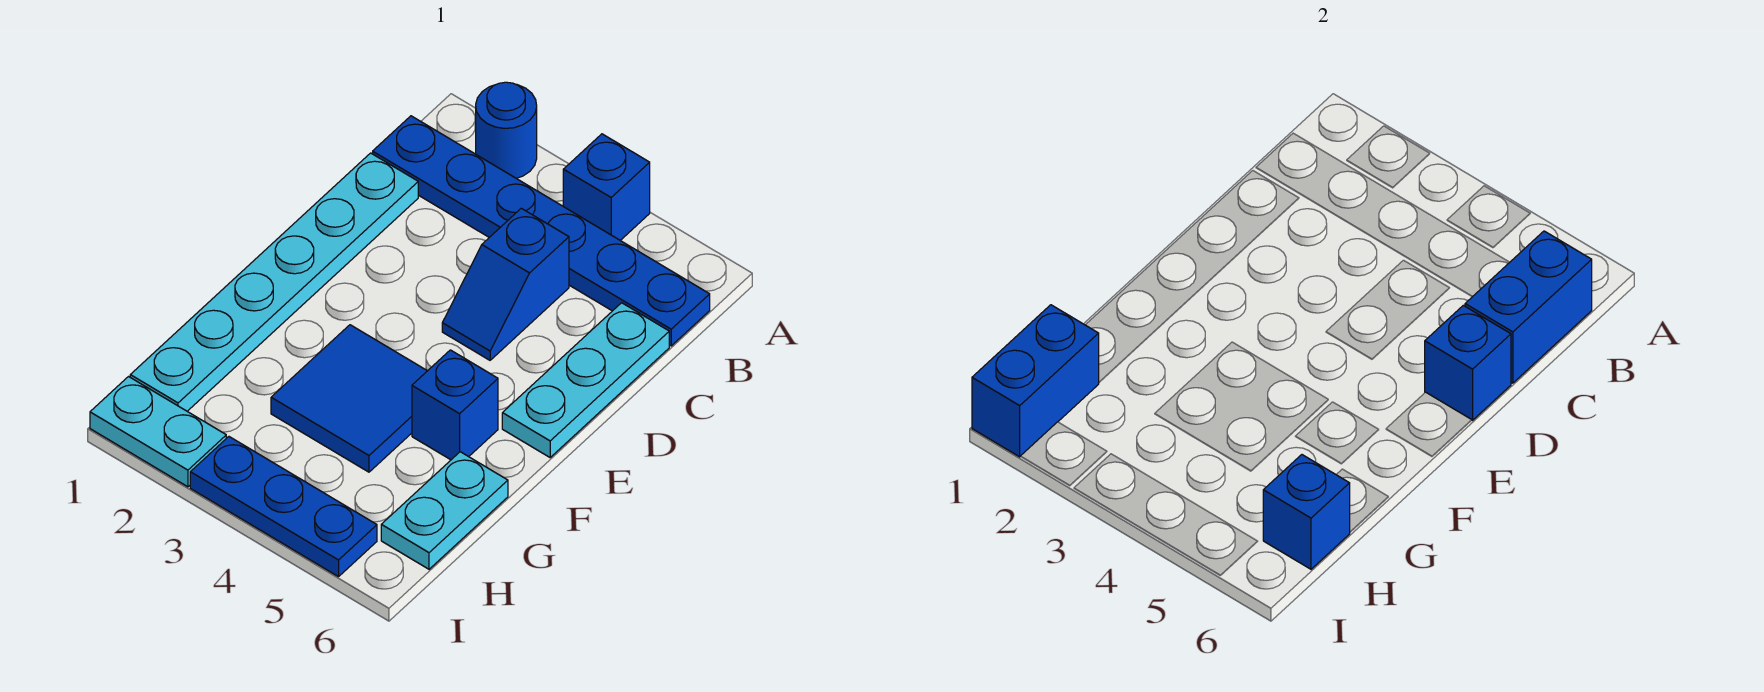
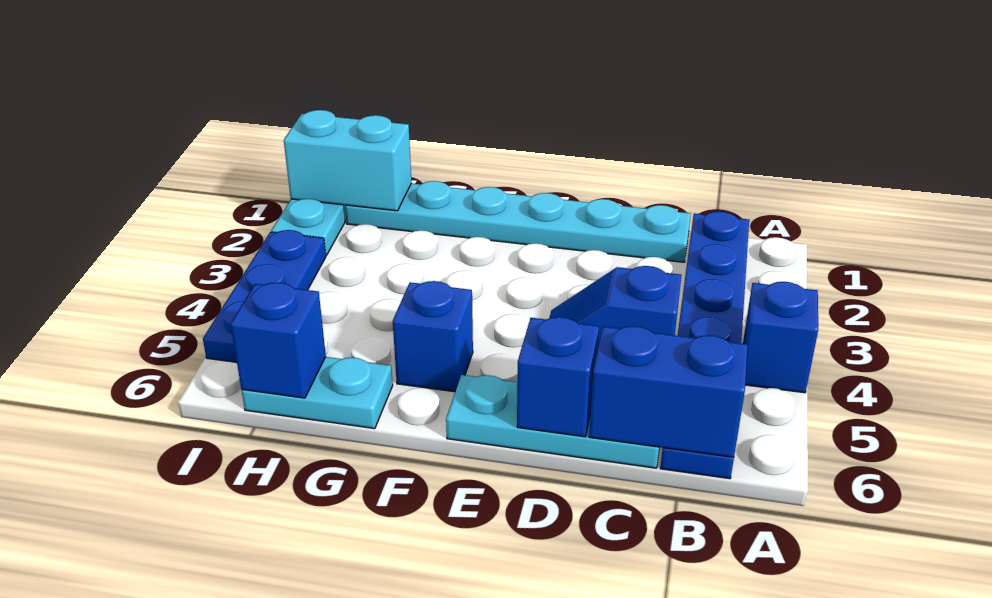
blue round brick A2 level 1 -> none
blue tile F3:G4 level 1 -> none
blue brick H1:I1 level 2 -> cyan brick H1:I1 level 2

